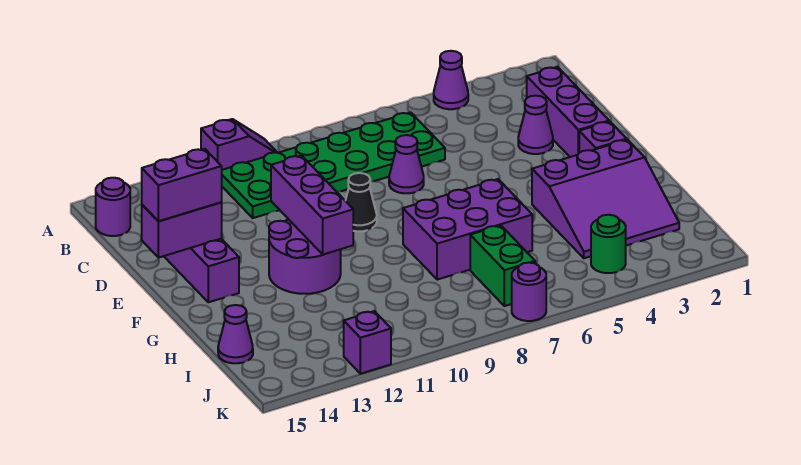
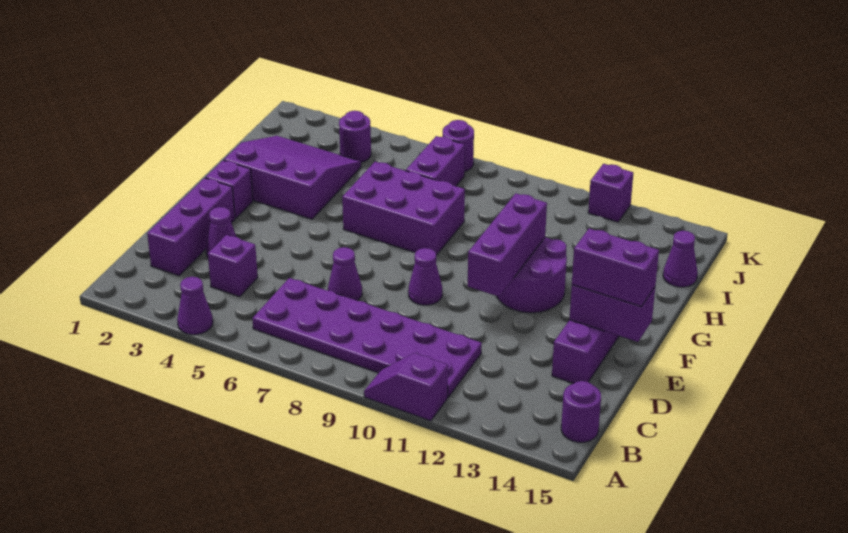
green plate B6:C11 level 1 -> purple plate B6:C11 level 1
none -> purple brick C4 level 1
black cone E9 level 1 -> purple cone E9 level 1
green brick I7:J7 level 1 -> purple brick I7:J7 level 1
green round brick J4 level 1 -> purple round brick J4 level 1

